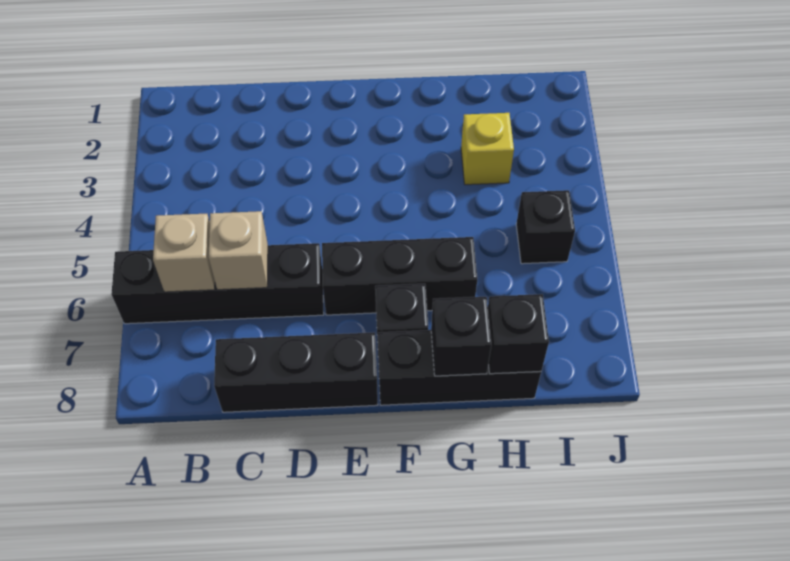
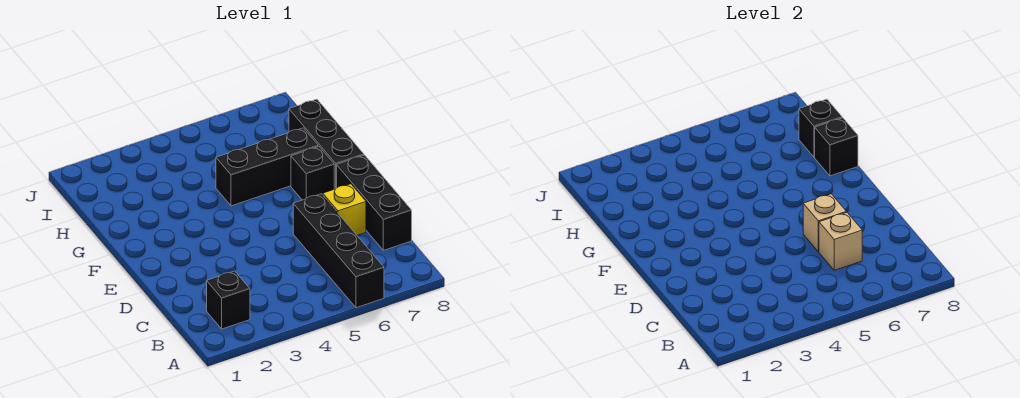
tan brick B6 level 2 -> tan brick D6 level 2
black brick E6:G6 level 1 -> black brick G5:G7 level 1
yellow brick H3 level 1 -> yellow brick D7 level 1
black brick I5 level 1 -> black brick B2 level 1

